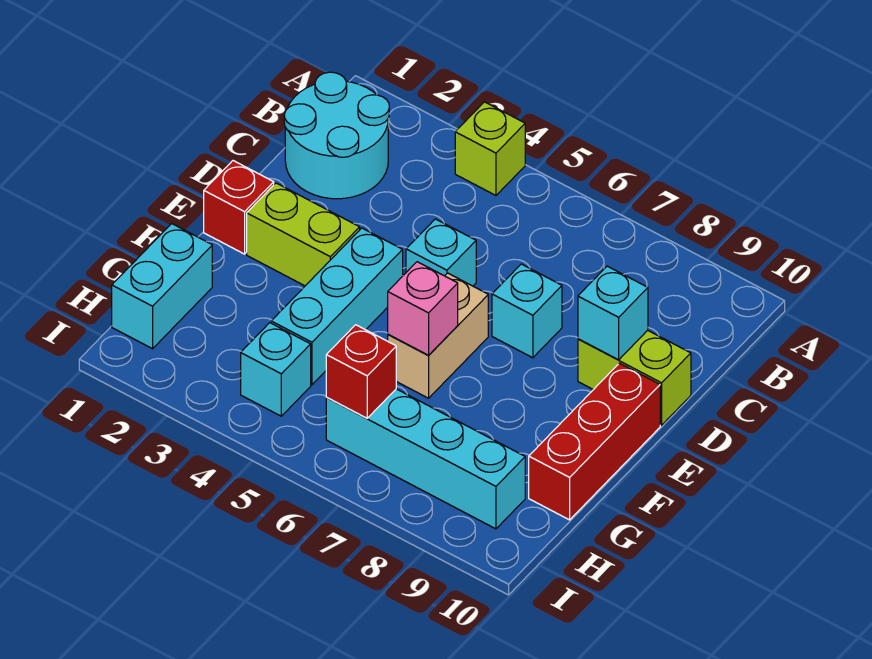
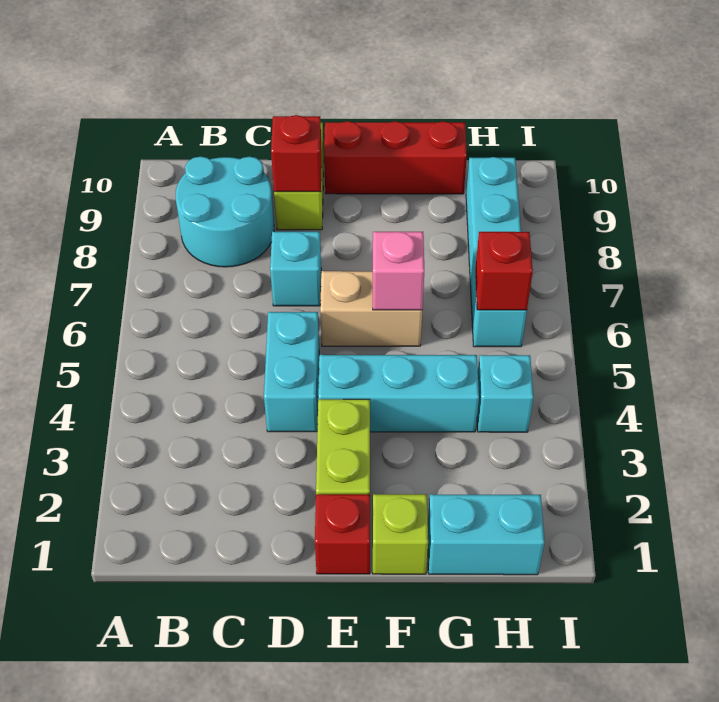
lime brick A4 level 1 -> lime brick F1 level 1
cyan round brick B1:C2 level 1 -> cyan round brick B8:C9 level 1
cyan brick D5 level 1 -> cyan brick D4:D5 level 1
cyan brick D9 level 2 -> red brick D9 level 2

